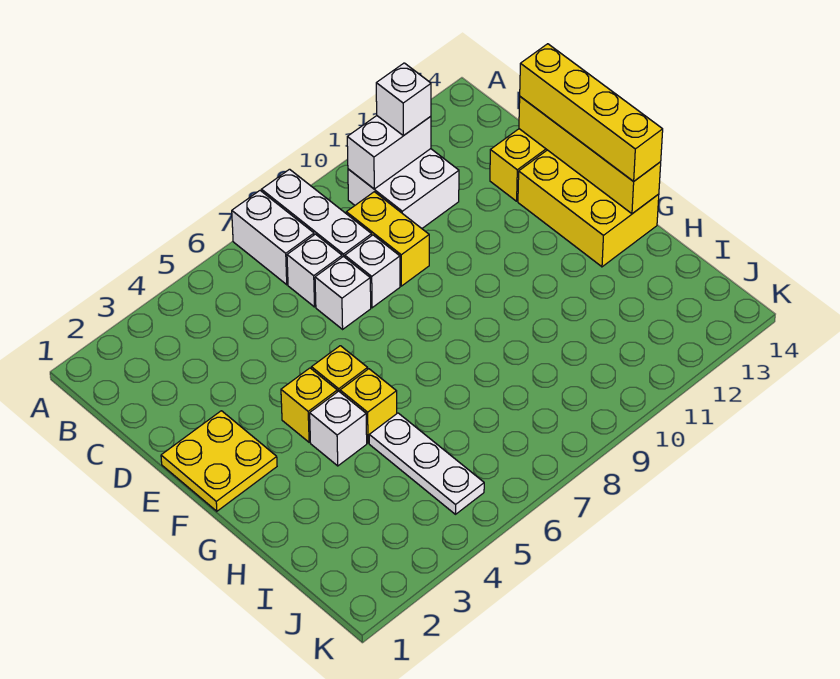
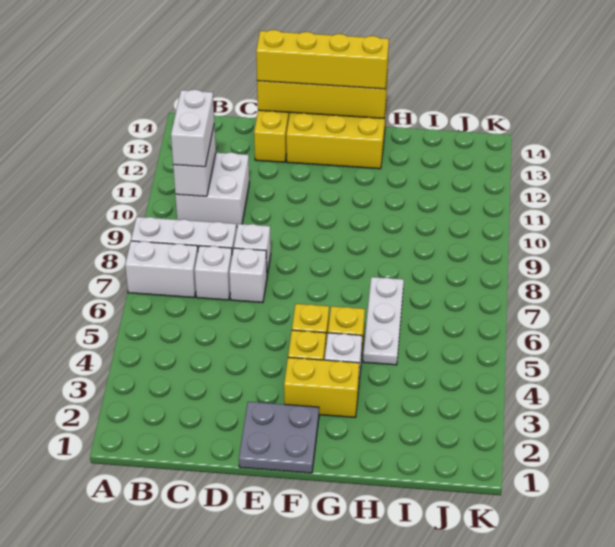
white brick B11 level 3 -> white brick B10:B11 level 3
yellow brick C9:D9 level 1 -> yellow brick F3:G3 level 1
yellow plate E1:F2 level 1 -> grey plate E1:F2 level 1
white plate H5:J5 level 1 -> white plate H5:H7 level 1

